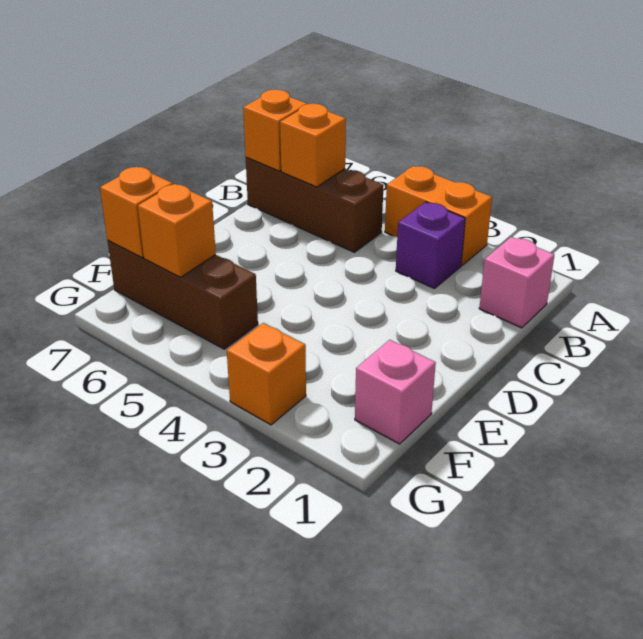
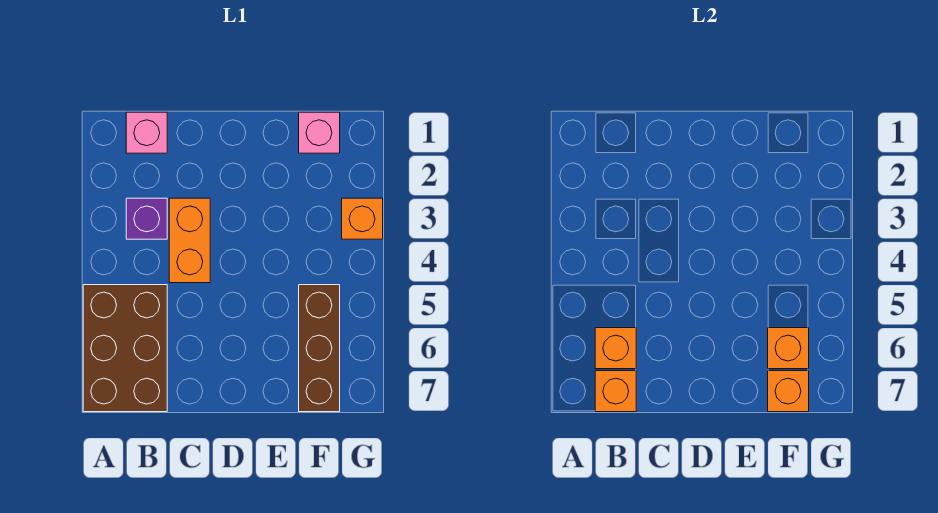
orange brick A3:A4 level 1 -> orange brick C3:C4 level 1
brown brick B5:B7 level 1 -> brown brick A5:B7 level 1

